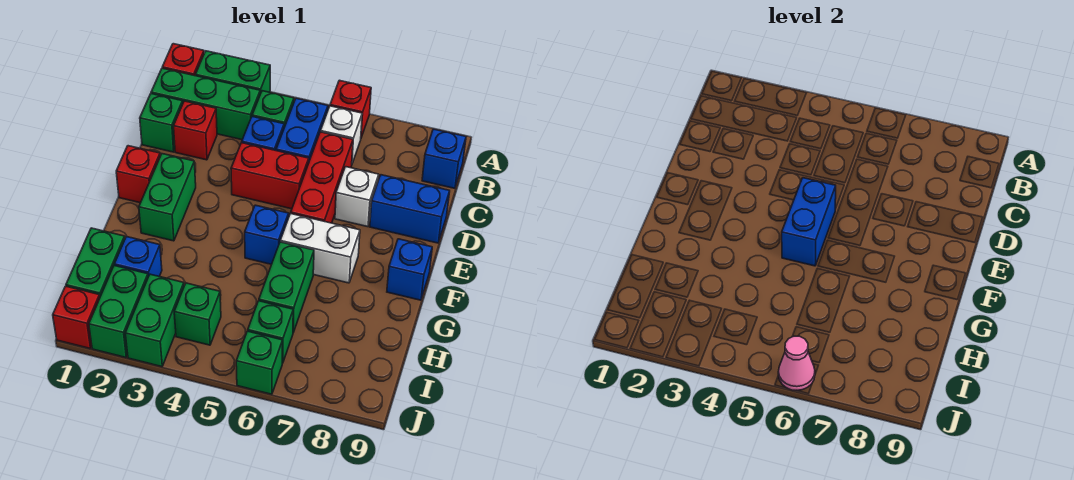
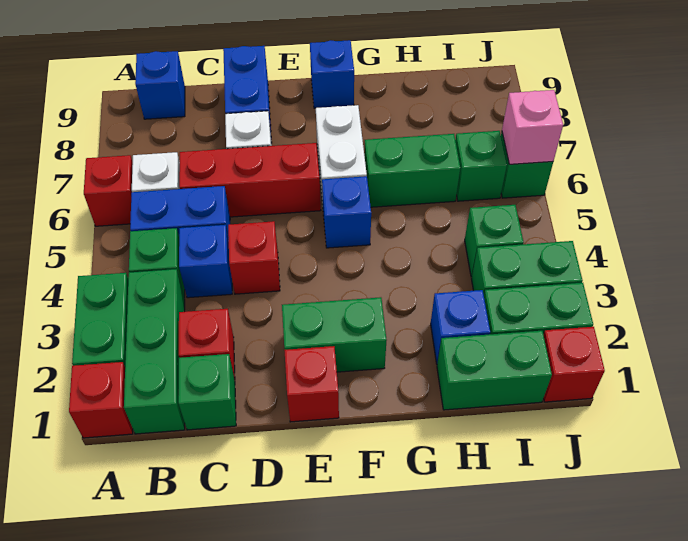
red brick D4:D5 level 1 -> red brick D4 level 1
blue brick E5:F5 level 2 -> none
pink cone J6 level 2 -> pink brick J6 level 2

